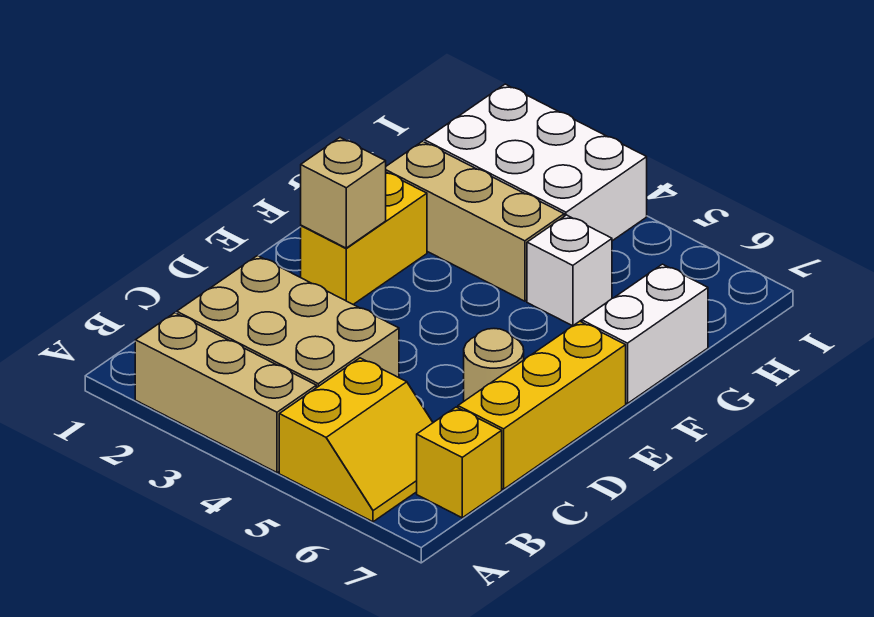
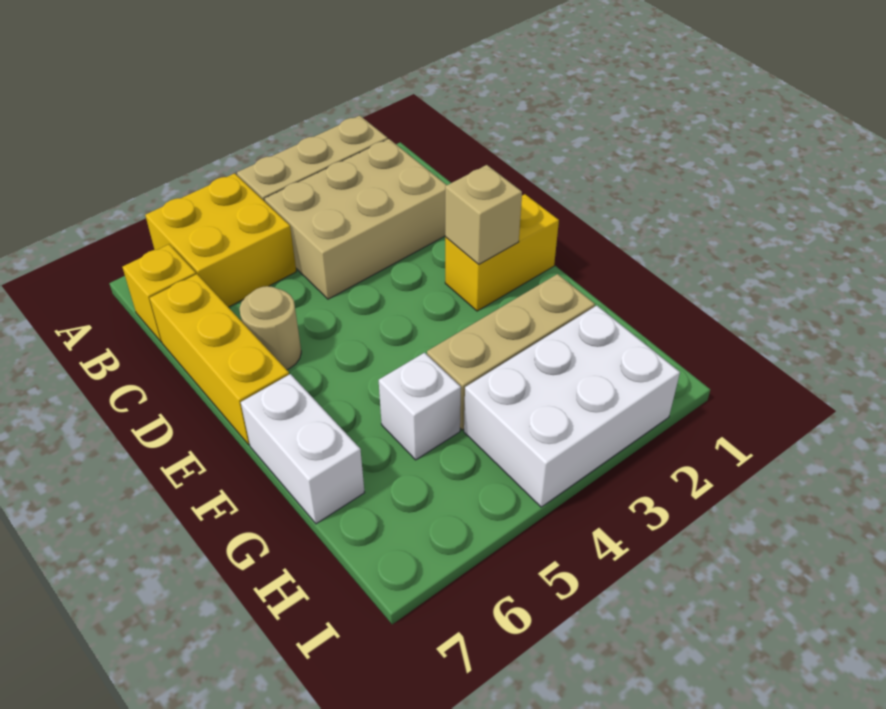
yellow slope A5:B6 level 1 top 5 -> yellow brick A5:B6 level 1
yellow brick E2:F2 level 1 -> yellow brick E1:E2 level 1

